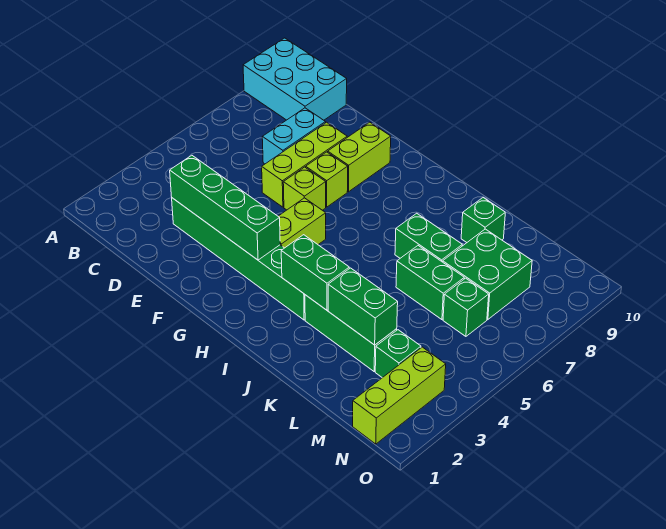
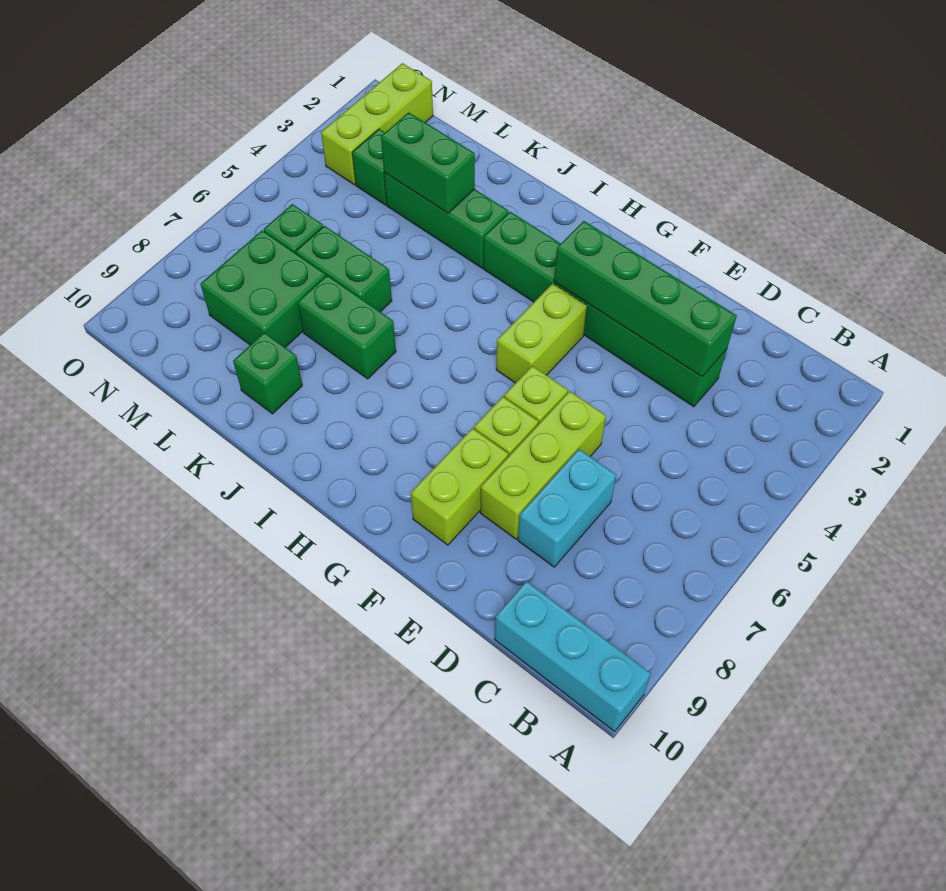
cyan brick A9:C10 level 1 -> cyan brick A10:C10 level 1
green brick I3:J3 level 2 -> none

